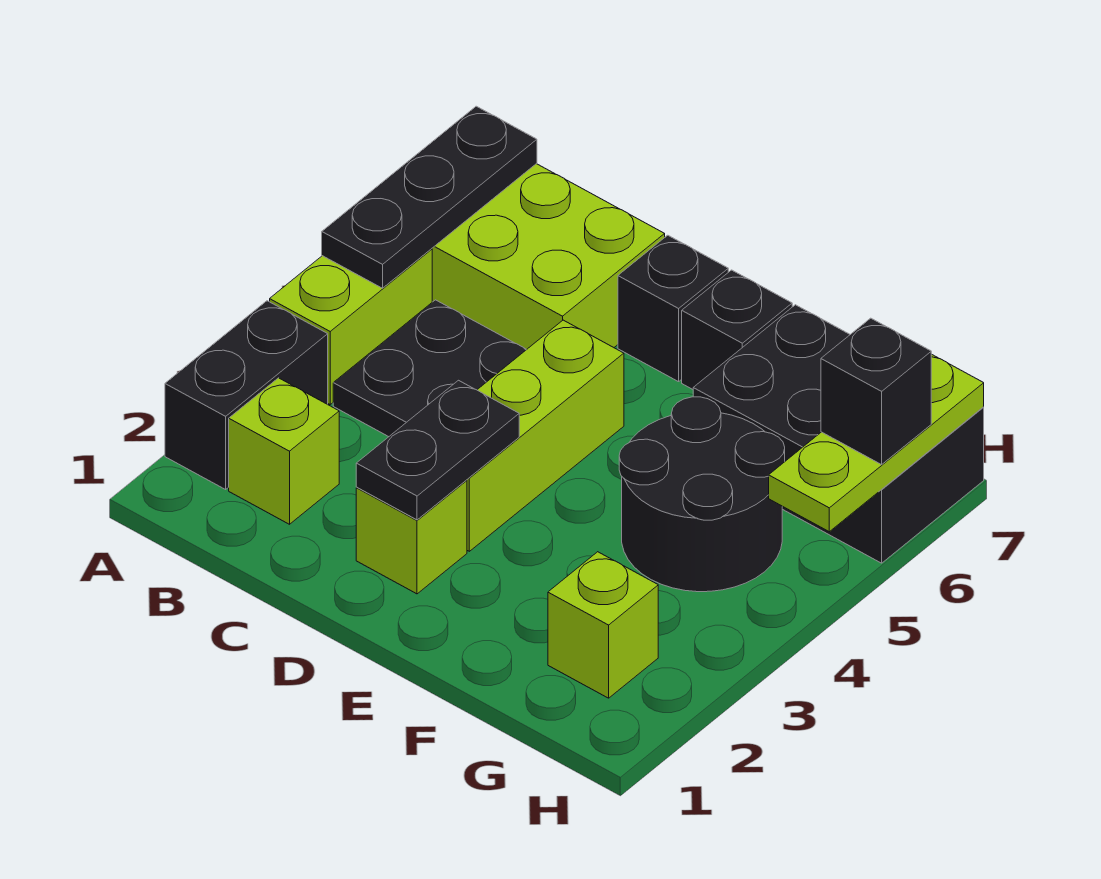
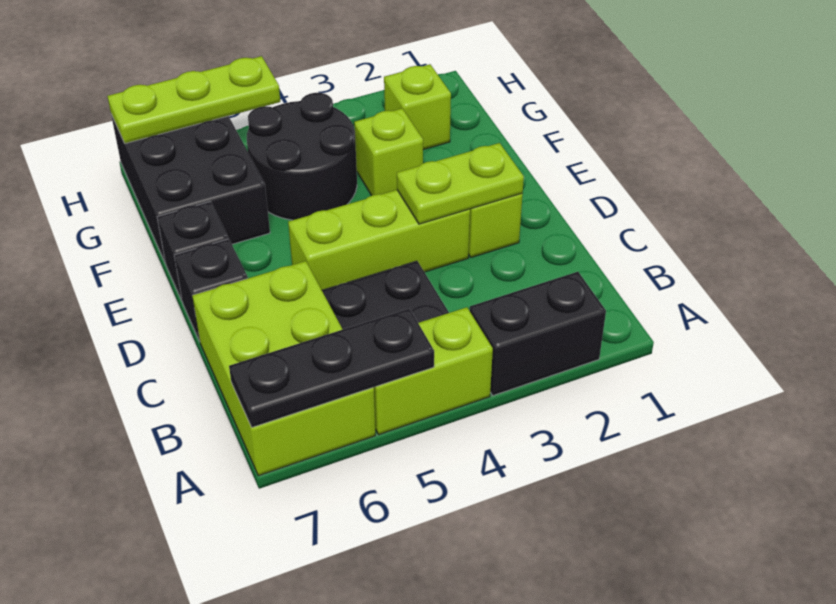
lime brick B2 level 1 -> lime brick F3 level 1
black plate D2:D3 level 2 -> lime plate D2:D3 level 2
black brick H6 level 3 -> none

